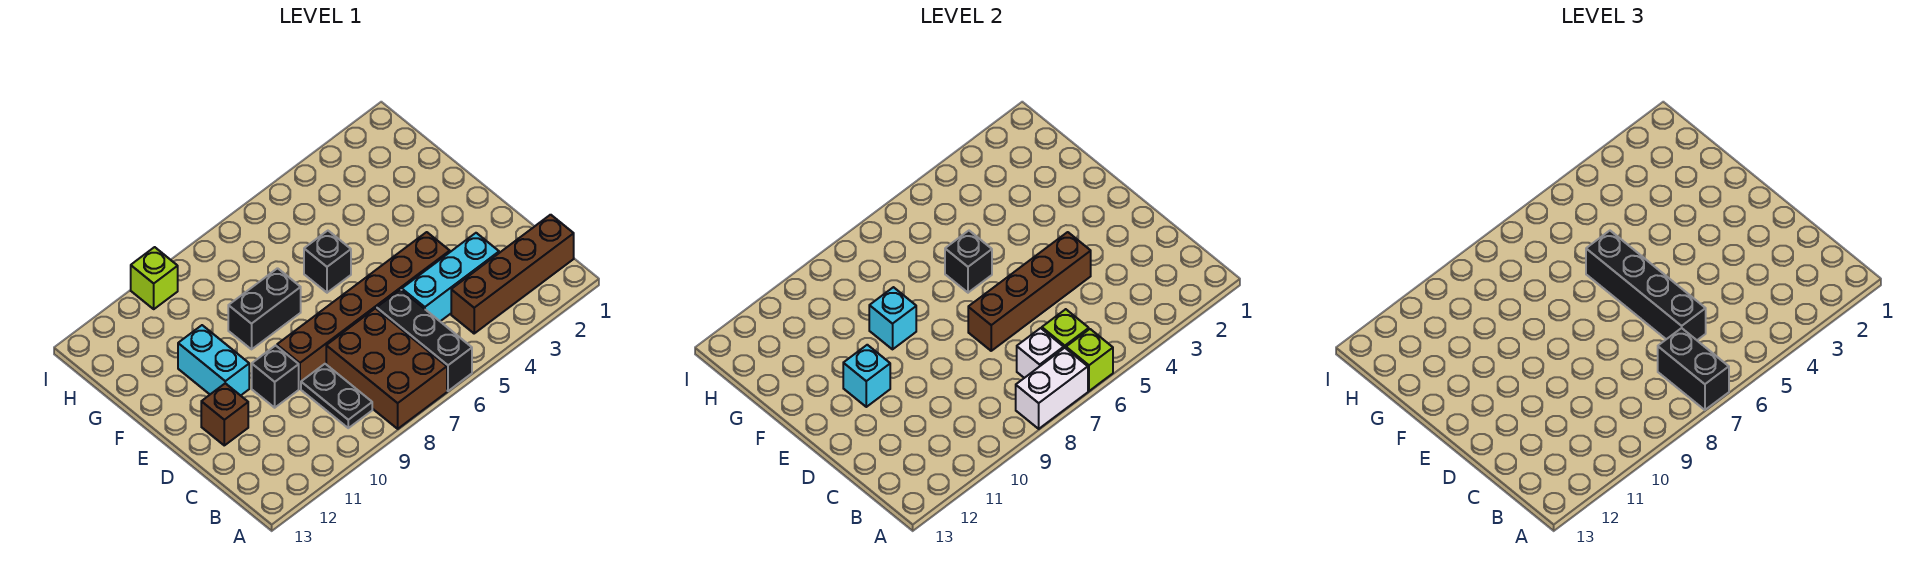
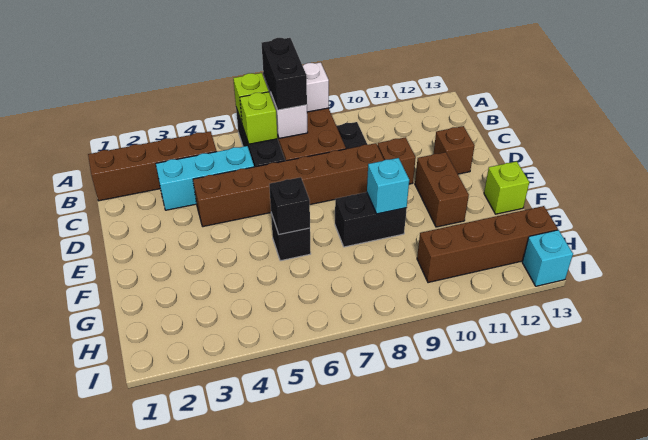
black brick C6:F6 level 3 -> none
brown brick D4:D7 level 2 -> brown brick H10:H13 level 1
black brick D10 level 1 -> brown brick D10 level 1
cyan brick E11:F11 level 1 -> brown brick E11:F11 level 1
cyan brick E11 level 2 -> cyan brick I13 level 1
lime brick I10 level 1 -> lime brick F13 level 1

